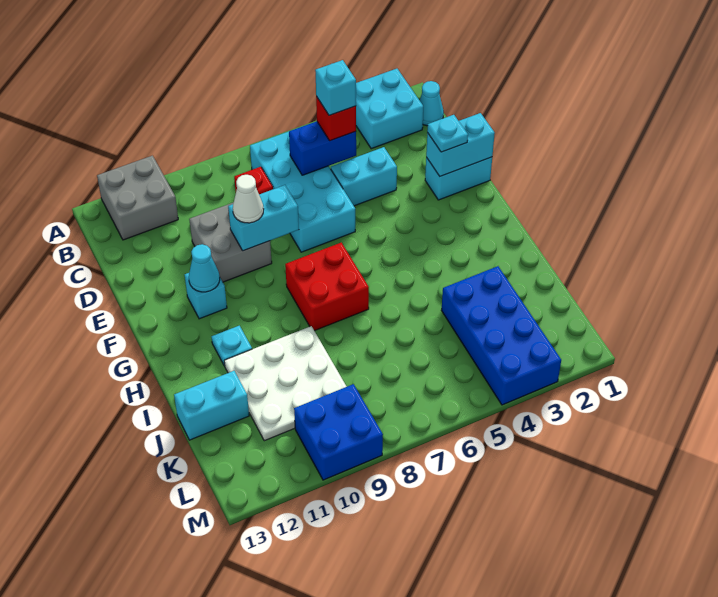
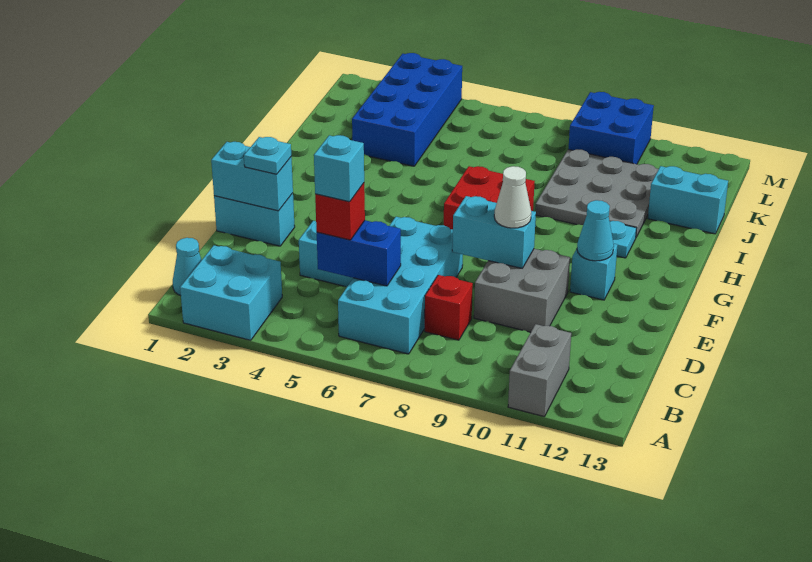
grey brick A11:B12 level 1 -> grey brick A11:B11 level 1
white plate I9:K11 level 1 -> grey plate I9:K11 level 1

